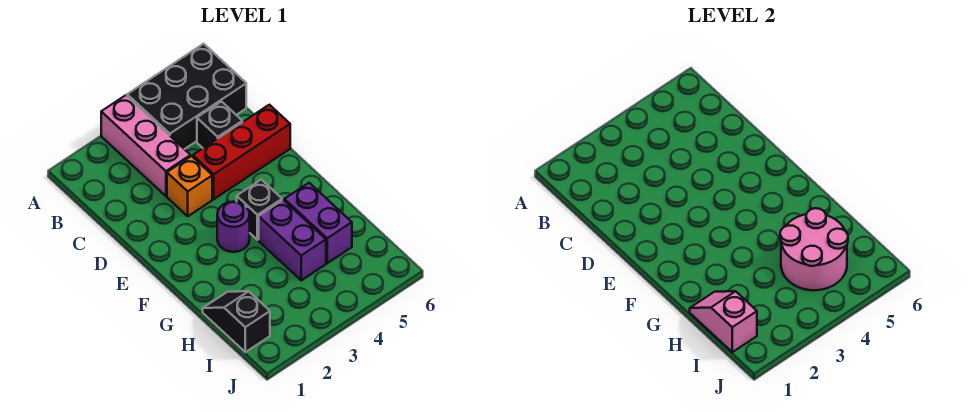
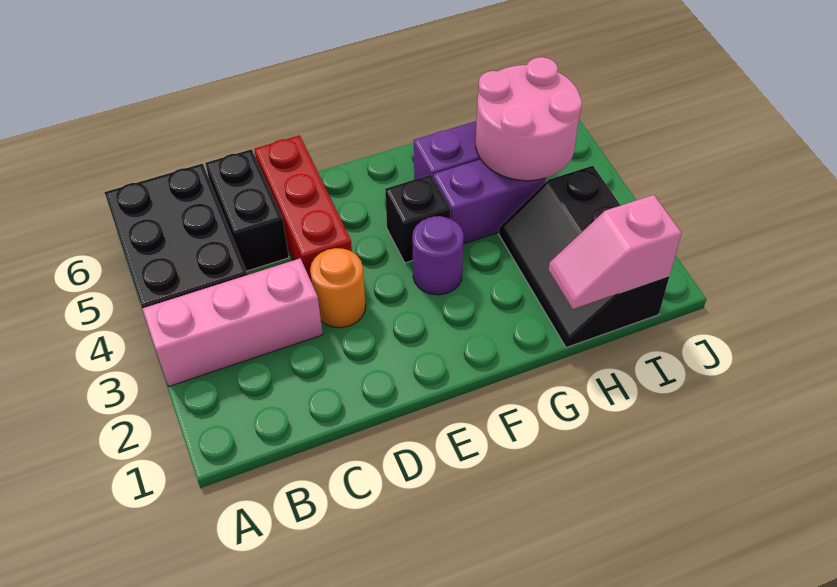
black brick C5 level 1 -> black brick C5:C6 level 1
orange brick D3 level 1 -> orange round brick D3 level 1
black slope H1:I1 level 1 top I -> black slope H1:I3 level 1 top I

